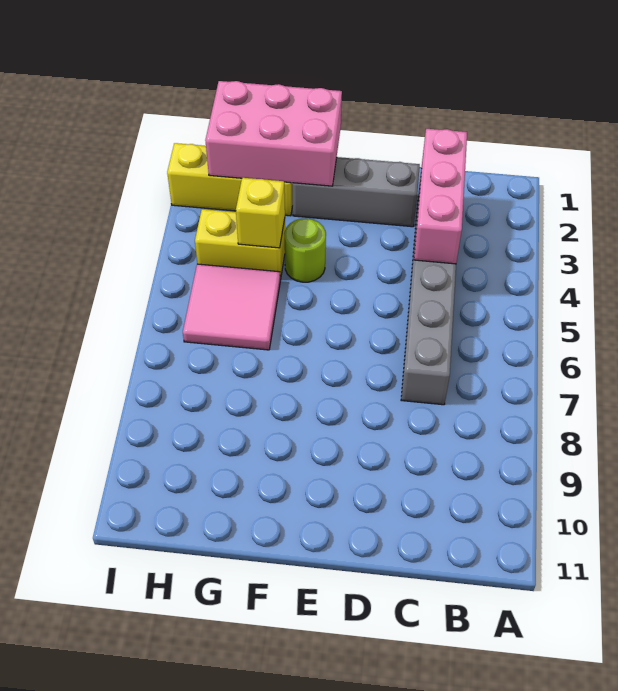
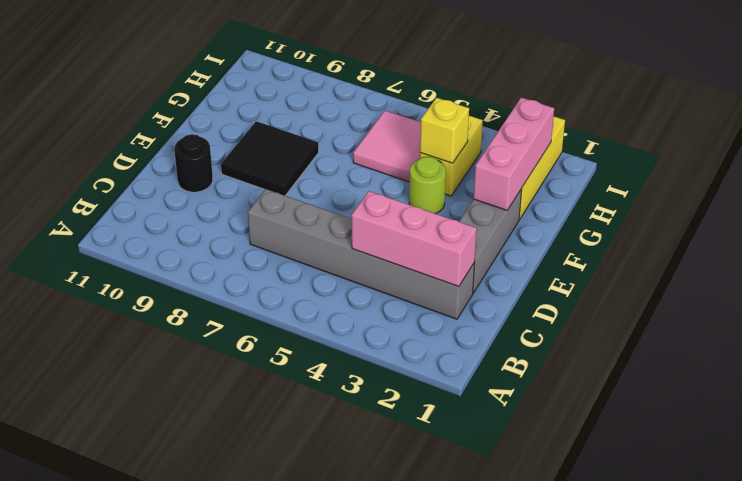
none -> black round brick D10 level 1
none -> black tile E8:F9 level 1
pink brick F1:H2 level 2 -> pink brick F2:H2 level 2

